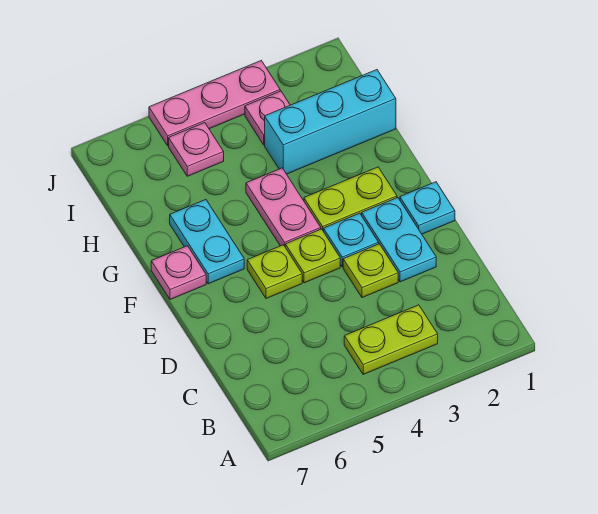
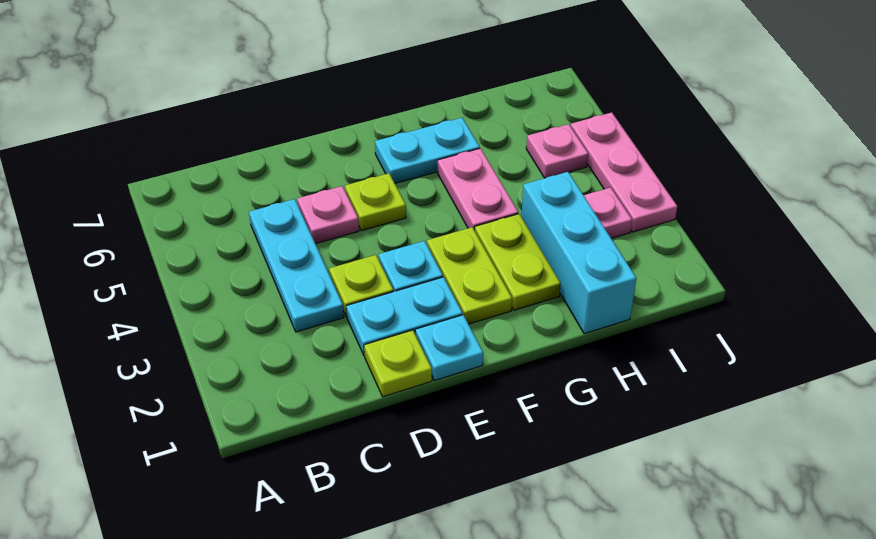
lime plate B3:B4 level 1 -> lime plate G2:G3 level 1
none -> cyan plate C3:C5 level 1
lime plate E4 level 1 -> lime plate D1 level 1
pink plate F4:G4 level 1 -> pink plate G4:G5 level 1
pink plate F7 level 1 -> pink plate D5 level 1

